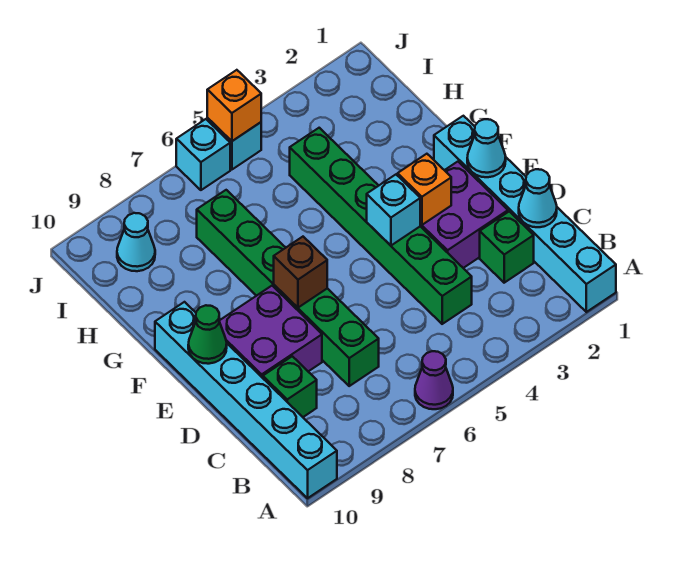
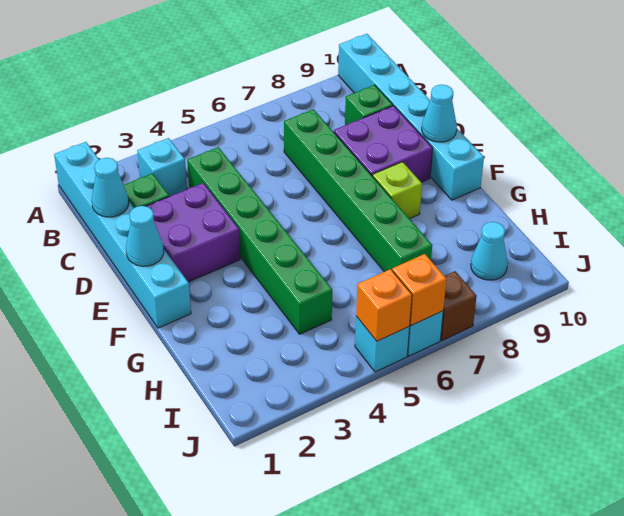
purple cone A6 level 1 -> none
orange brick E3 level 2 -> orange brick J6 level 2
cyan brick E4 level 2 -> cyan brick B3 level 1
brown brick E7 level 2 -> brown brick J7 level 1
green cone E10 level 2 -> cyan cone E10 level 2
none -> lime brick F8 level 1

